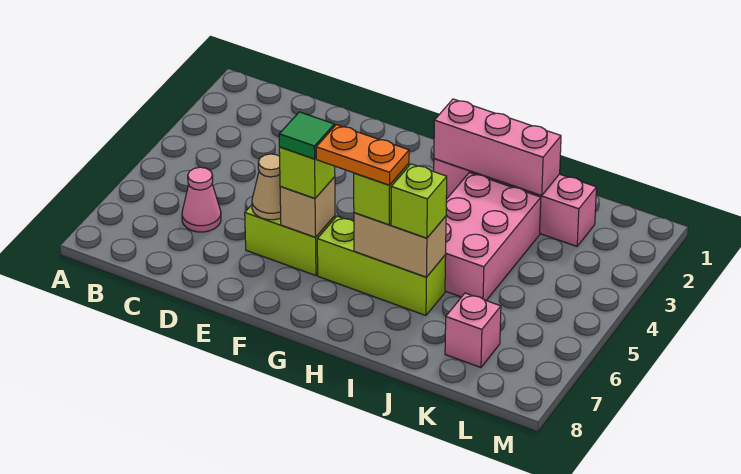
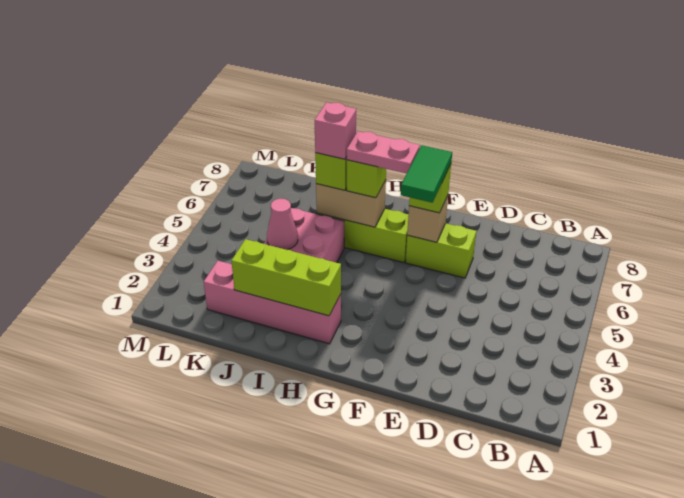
pink cone C6 level 1 -> pink cone J4 level 2
tan cone E6 level 2 -> none
green tile F6 level 4 -> green tile F5:F6 level 4
orange plate G6:H6 level 4 -> pink plate G6:H6 level 4
pink brick H2:J2 level 2 -> lime brick H2:J2 level 2
pink brick K7 level 1 -> pink brick I6 level 4

